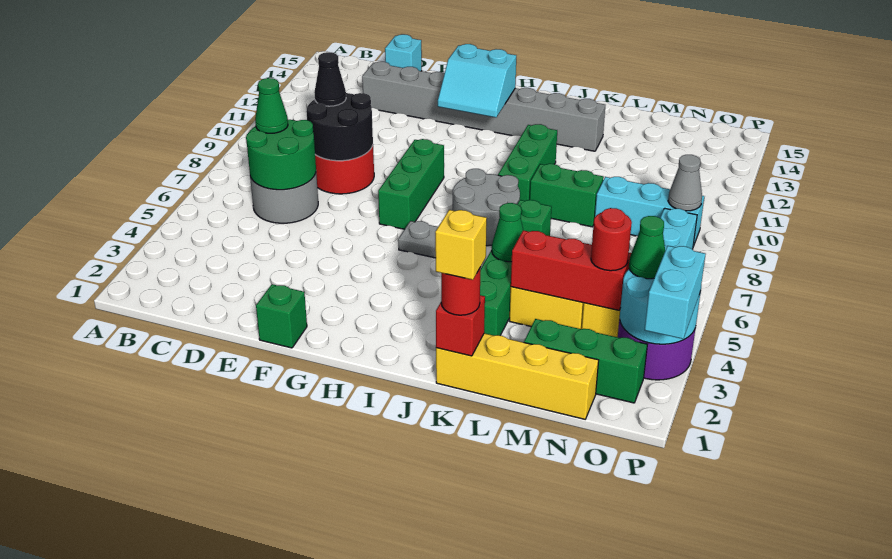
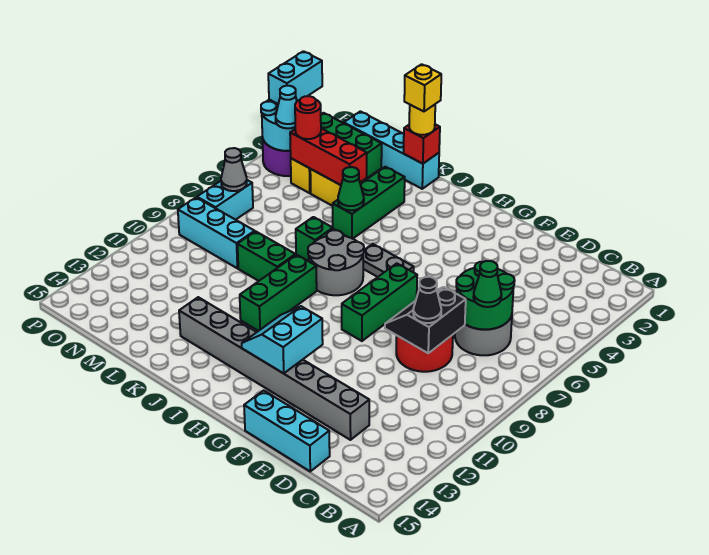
black round brick D8:E9 level 2 -> black slope D8:E9 level 2 top D
cyan brick D15 level 1 -> cyan brick D15:F15 level 1
green brick F1 level 1 -> none
cyan slope G12:H13 level 2 top 13 -> cyan slope G12:H13 level 2 top G
yellow brick K1:N1 level 1 -> cyan brick K1:N1 level 1
red round brick K1 level 3 -> yellow round brick K1 level 3
green cone O4 level 3 -> cyan cone O4 level 3
grey cone O9 level 2 -> grey cone O7 level 2

